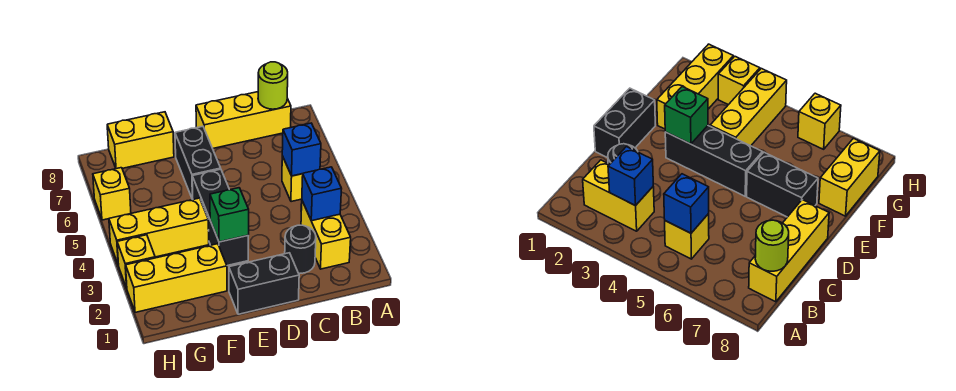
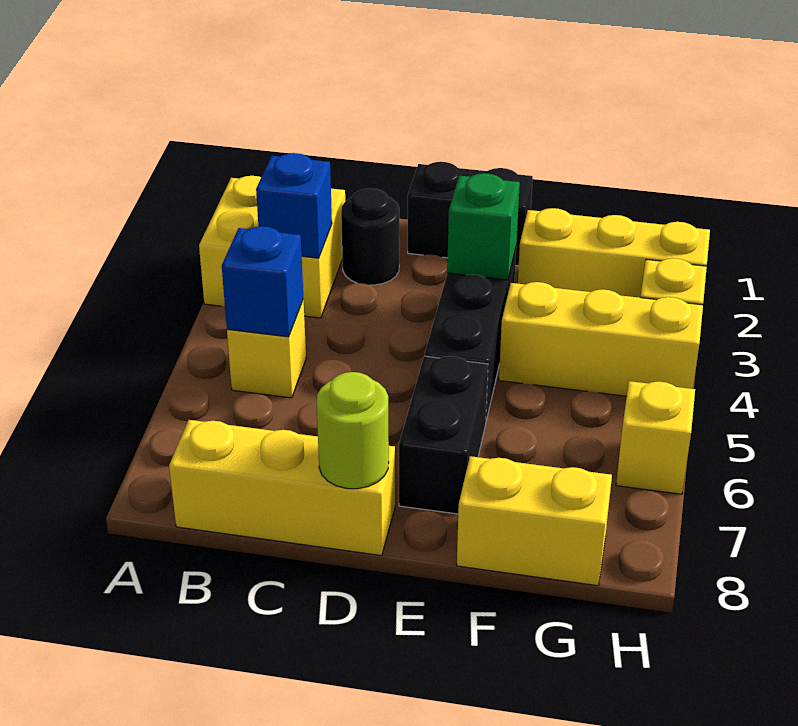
yellow brick B2:B3 level 1 -> yellow brick A2:B3 level 1
lime round brick B8 level 2 -> lime round brick D8 level 2

